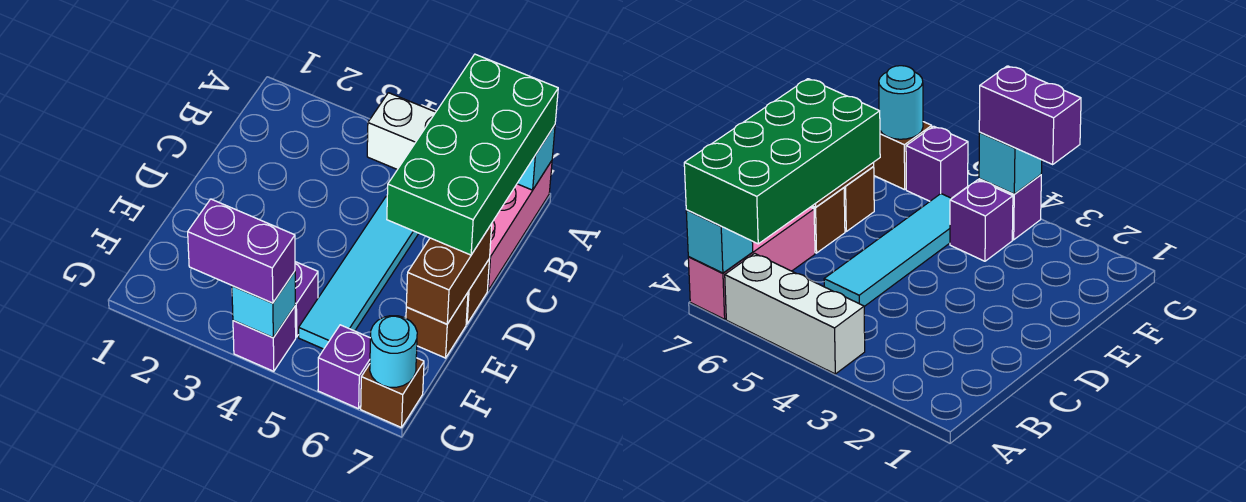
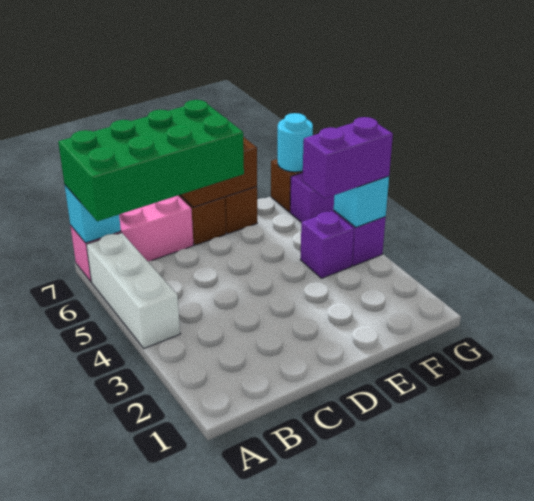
cyan tile C5:F5 level 1 -> none
purple brick G3:G4 level 3 -> purple brick F4:G4 level 3

